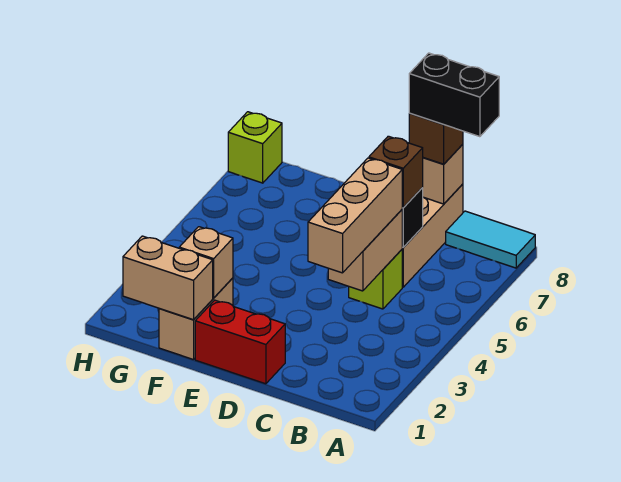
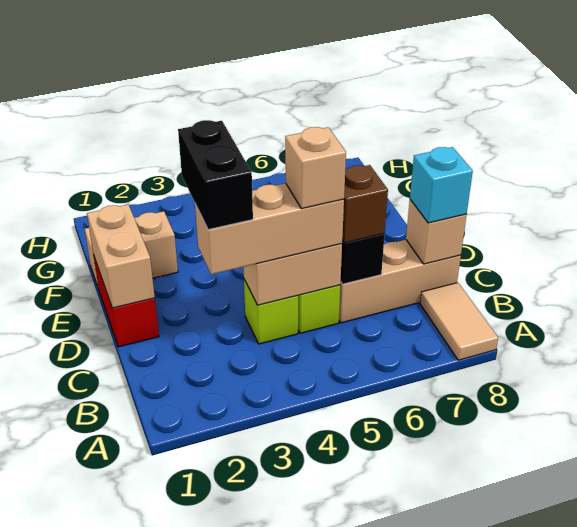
cyan tile A8:B8 level 1 -> tan tile A8:B8 level 1
black brick B8:C8 level 4 -> black brick C3:D3 level 4
brown brick C8 level 3 -> cyan brick C8 level 3
tan brick F1:G1 level 2 -> tan brick D1:E1 level 2
tan brick F2 level 2 -> tan brick C5 level 4
lime brick H8 level 1 -> lime brick C4 level 1

